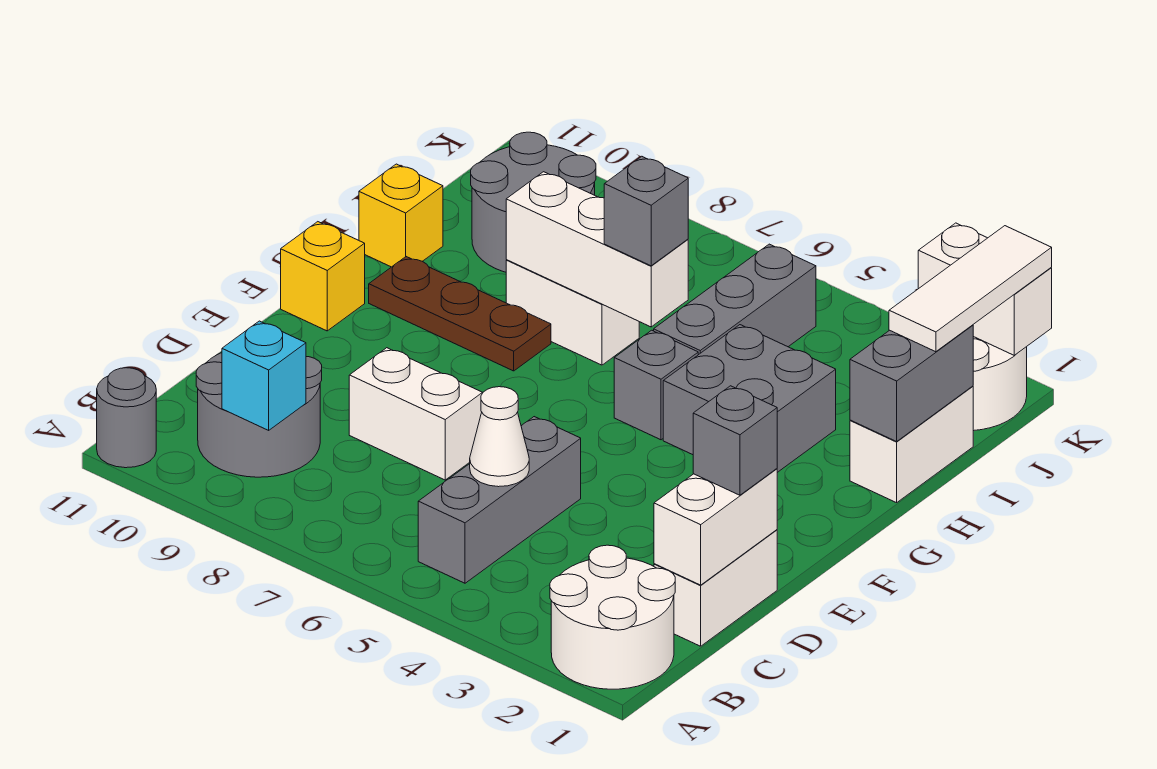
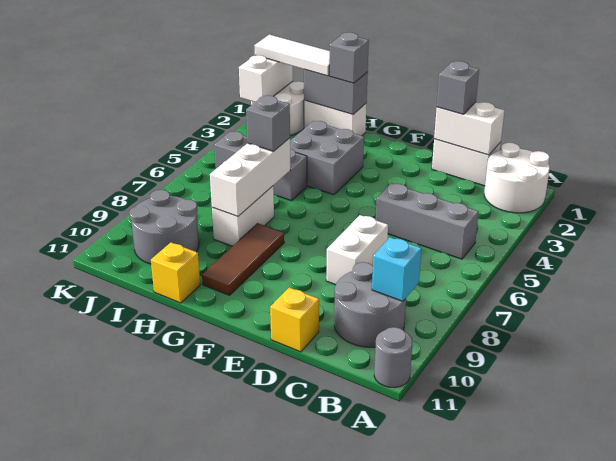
white cone C5 level 2 -> none
yellow brick F11 level 1 -> yellow brick D11 level 1
grey brick G5 level 1 -> grey brick H1 level 3
brown plate G8:G10 level 1 -> brown tile G8:G10 level 1

